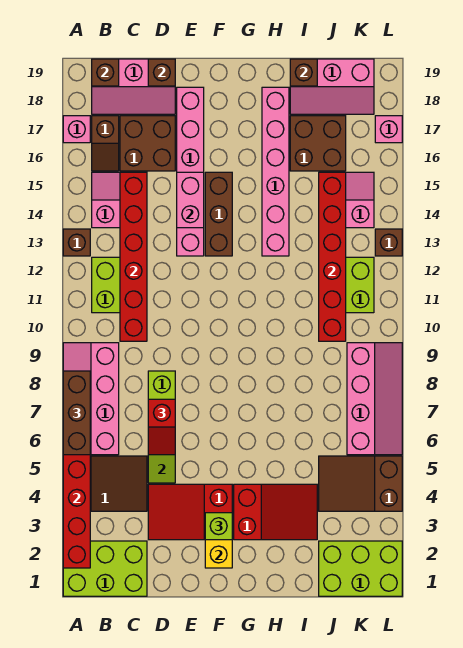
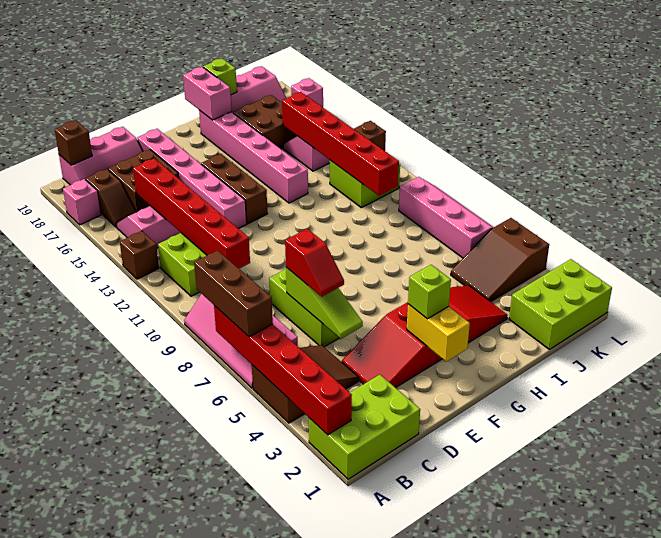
brown brick D19 level 2 -> none
pink brick E14:E15 level 2 -> pink brick H18:H19 level 2
brown brick I19 level 2 -> lime brick I19 level 2

